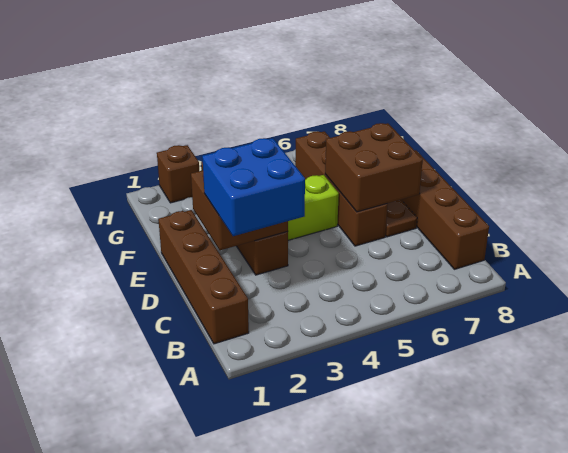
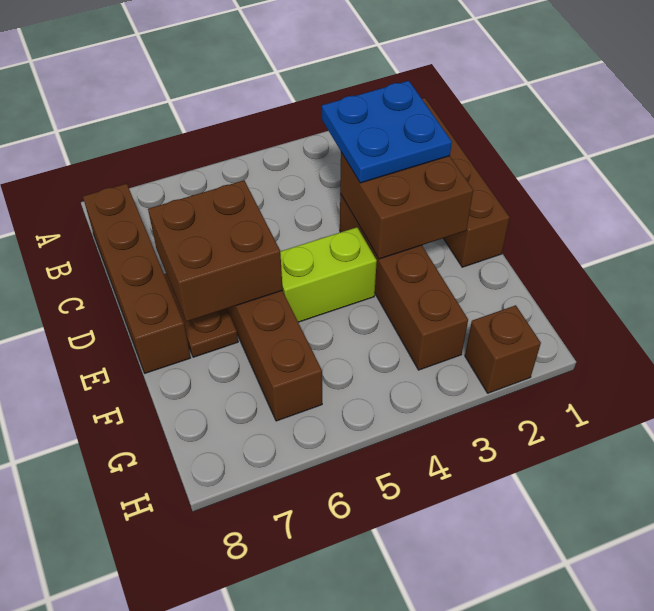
blue brick C2:D3 level 3 -> blue plate C2:D3 level 3

